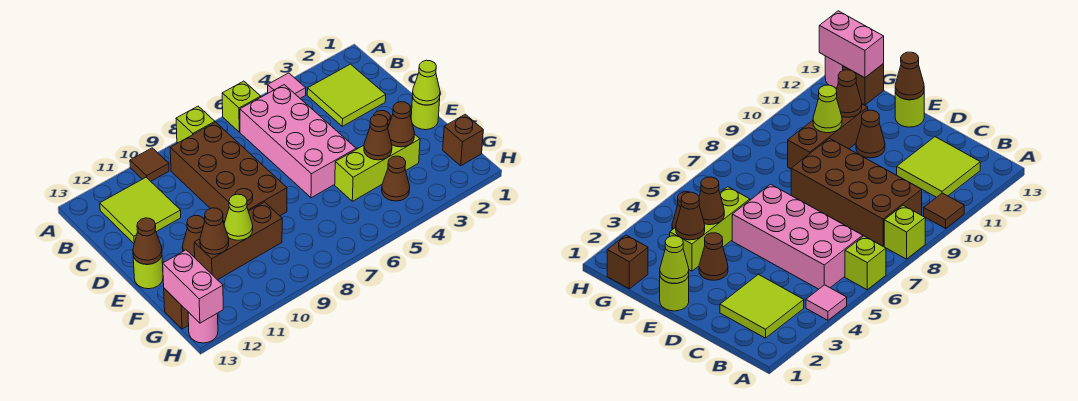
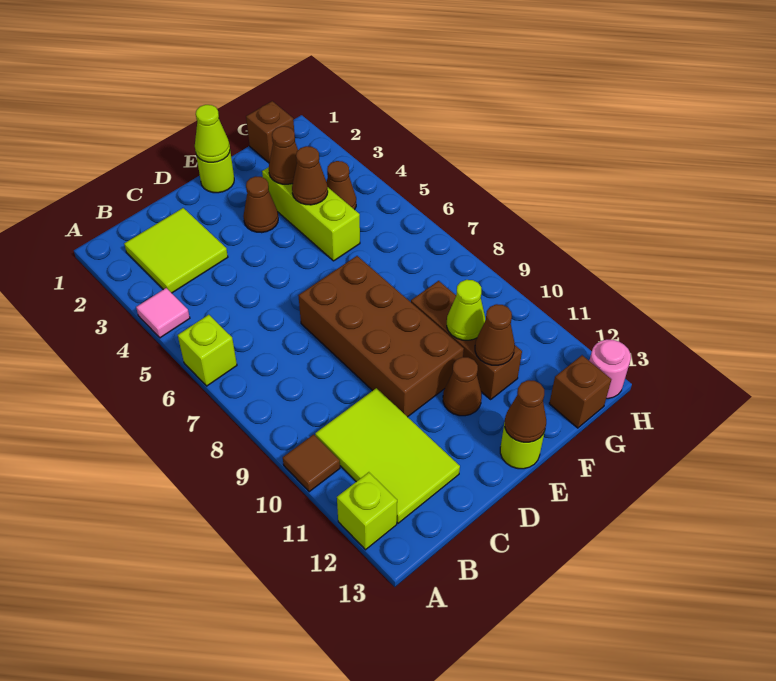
lime brick A8 level 1 -> lime brick A12 level 1
pink brick B5:E6 level 1 -> none
brown brick B8:E9 level 1 -> brown brick D7:E10 level 1
lime tile B11:C12 level 1 -> lime tile B10:C12 level 1
pink brick G13:H13 level 2 -> none

